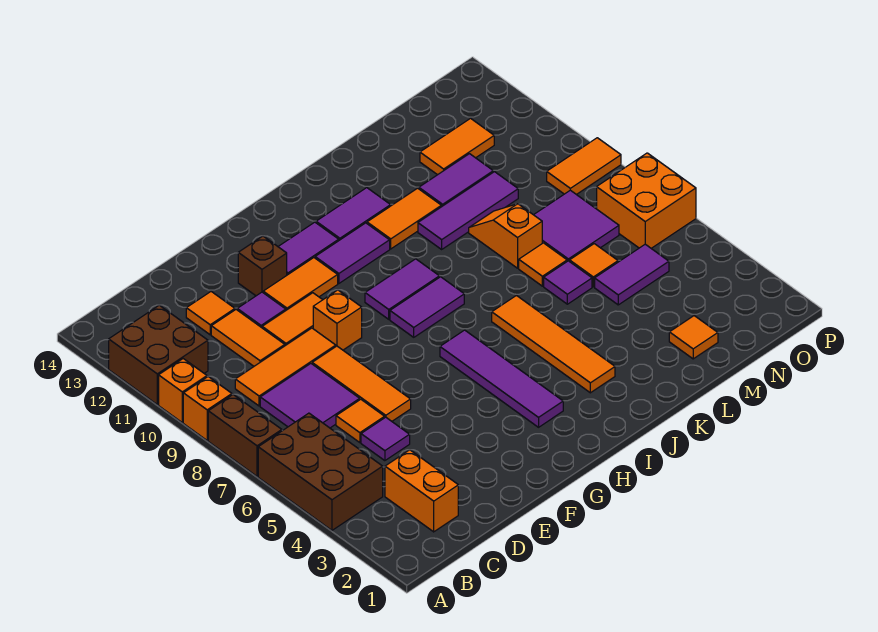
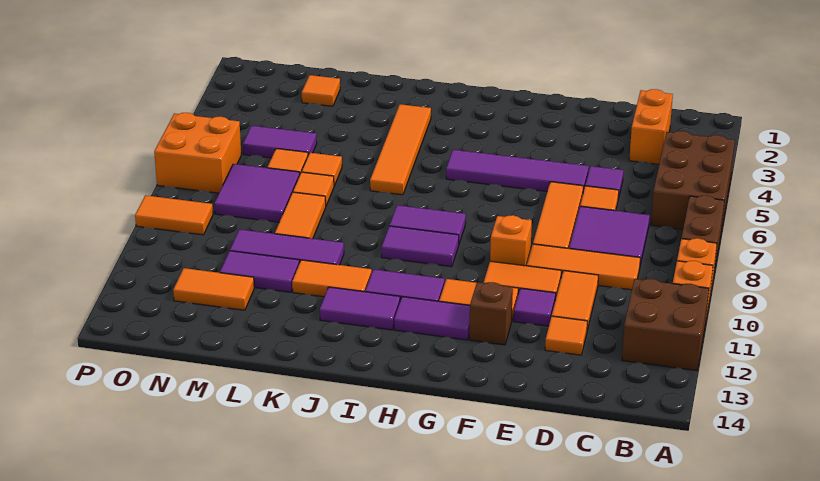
purple tile H3:H6 level 1 -> purple tile E5:H5 level 1
purple tile L6 level 1 -> orange tile L6 level 1
orange slope L8:L9 level 1 top 8 -> orange tile L8:L9 level 1

